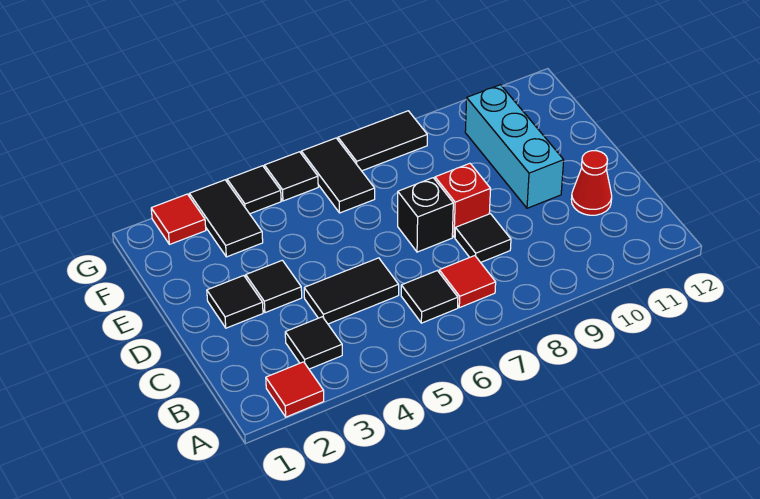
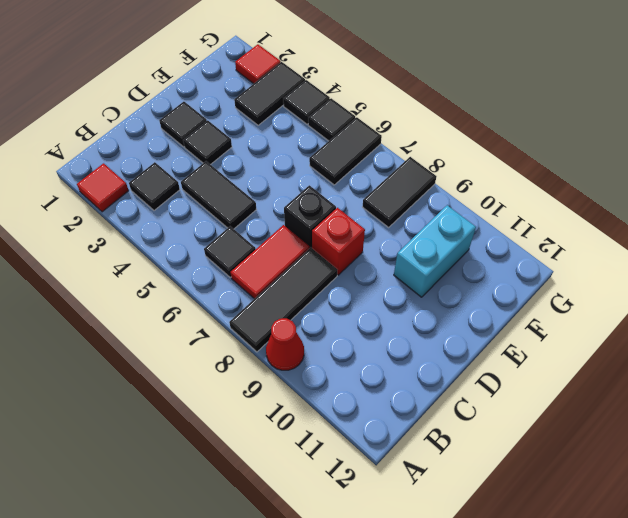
red tile B7 level 1 -> red tile B7:C7 level 1
black tile C8 level 1 -> black tile A8:C8 level 1
red cone C11 level 1 -> red cone A9 level 1
cyan brick D10:F10 level 1 -> cyan brick E10:F10 level 1
black tile G7:G8 level 1 -> black tile F8:G8 level 1

